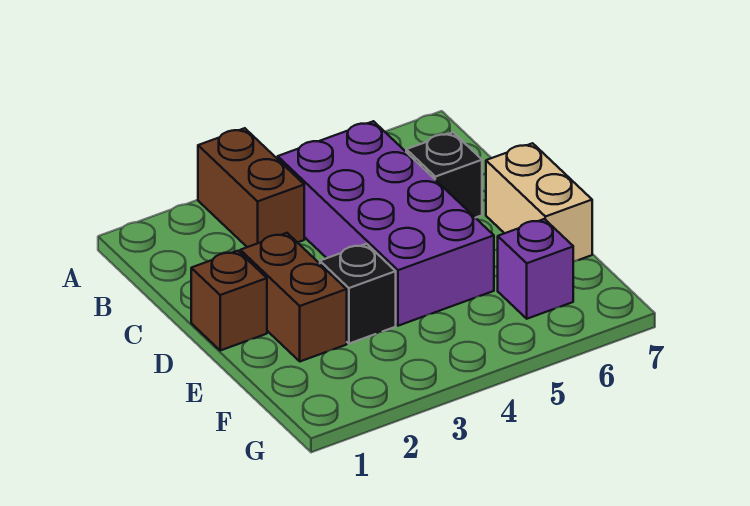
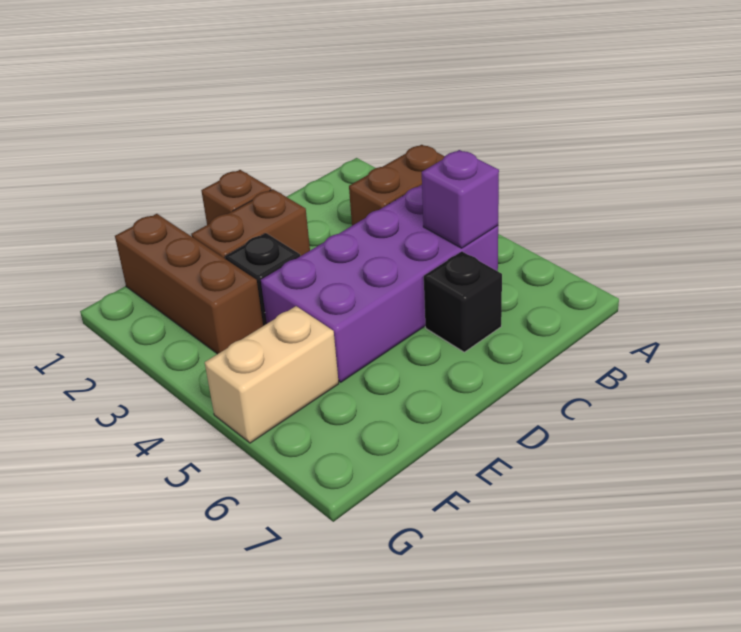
tan brick D7:E7 level 1 -> tan brick F5:G5 level 1
none -> brown brick F1:F3 level 1
purple brick F6 level 1 -> purple brick B5 level 2

